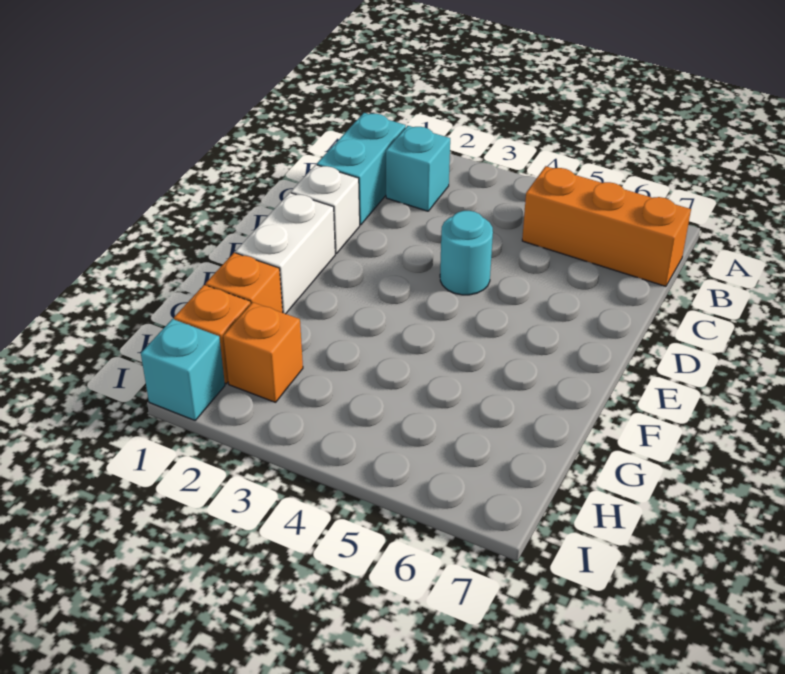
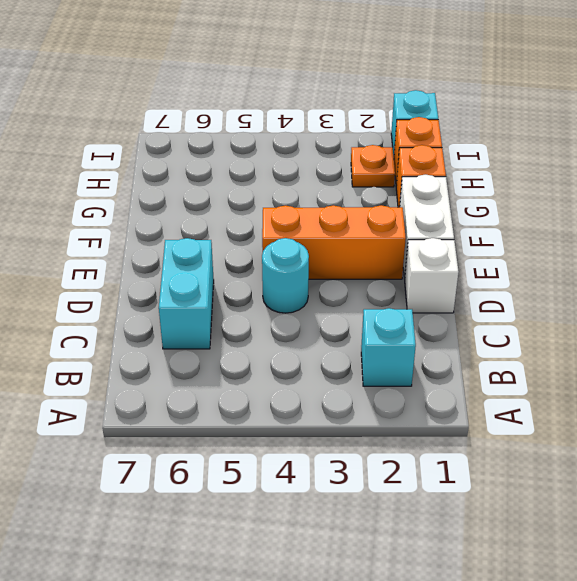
cyan brick B1:C1 level 1 -> cyan brick C6:D6 level 1
orange brick B5:B7 level 1 -> orange brick E2:E4 level 1
orange brick H2 level 1 -> orange plate H2 level 1

